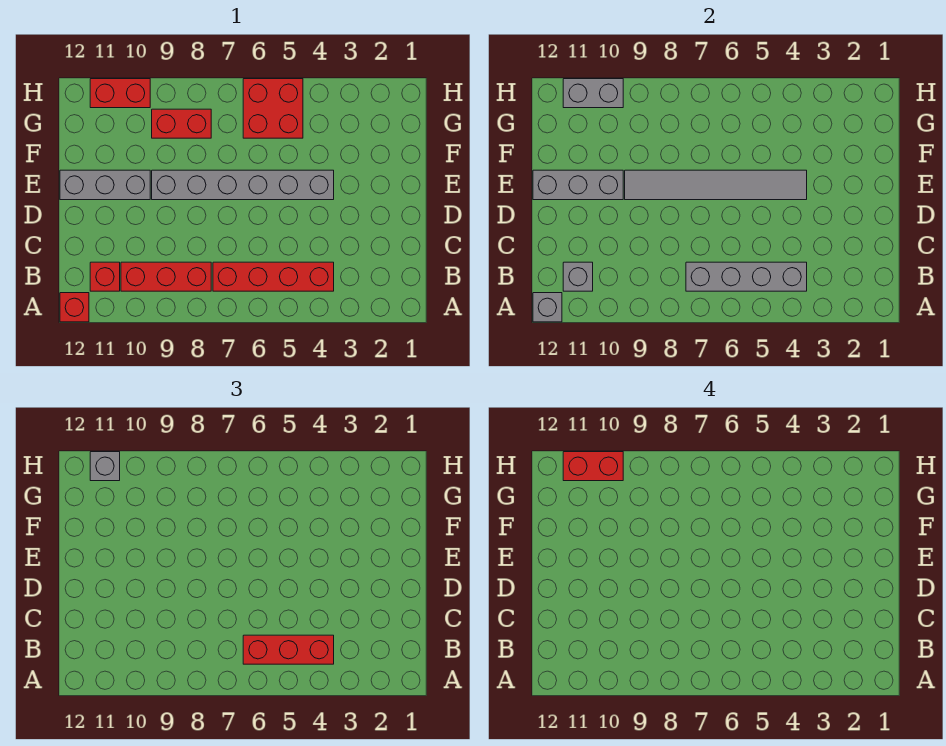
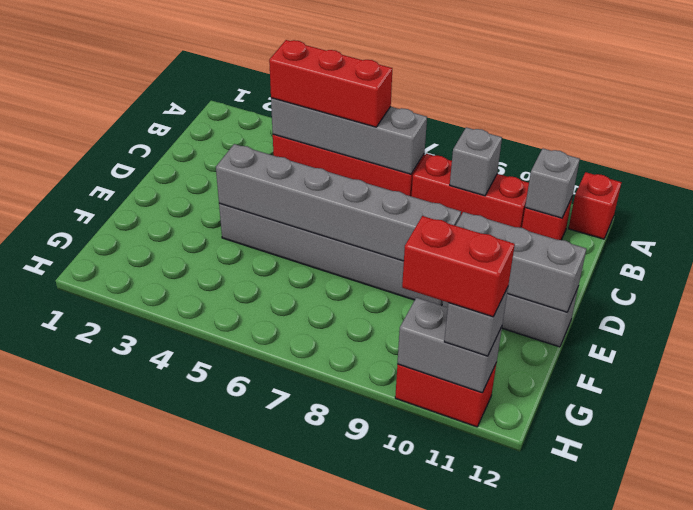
grey brick A12 level 2 -> grey brick B9 level 2
grey tile E4:E9 level 2 -> grey brick E4:E9 level 2
red brick G5:H6 level 1 -> none
red brick G8:G9 level 1 -> none

